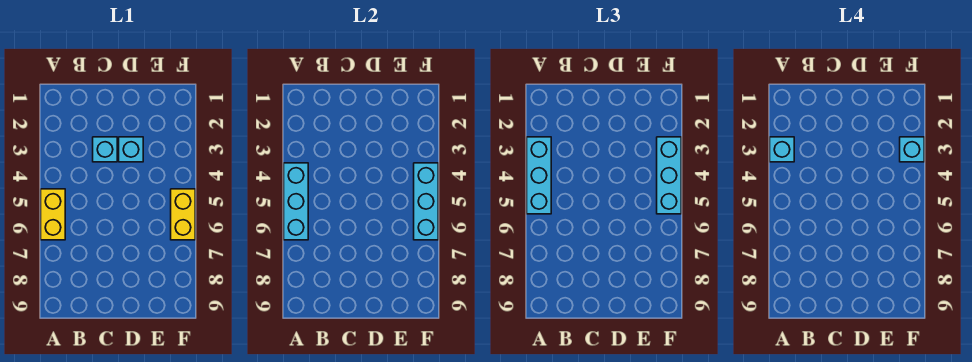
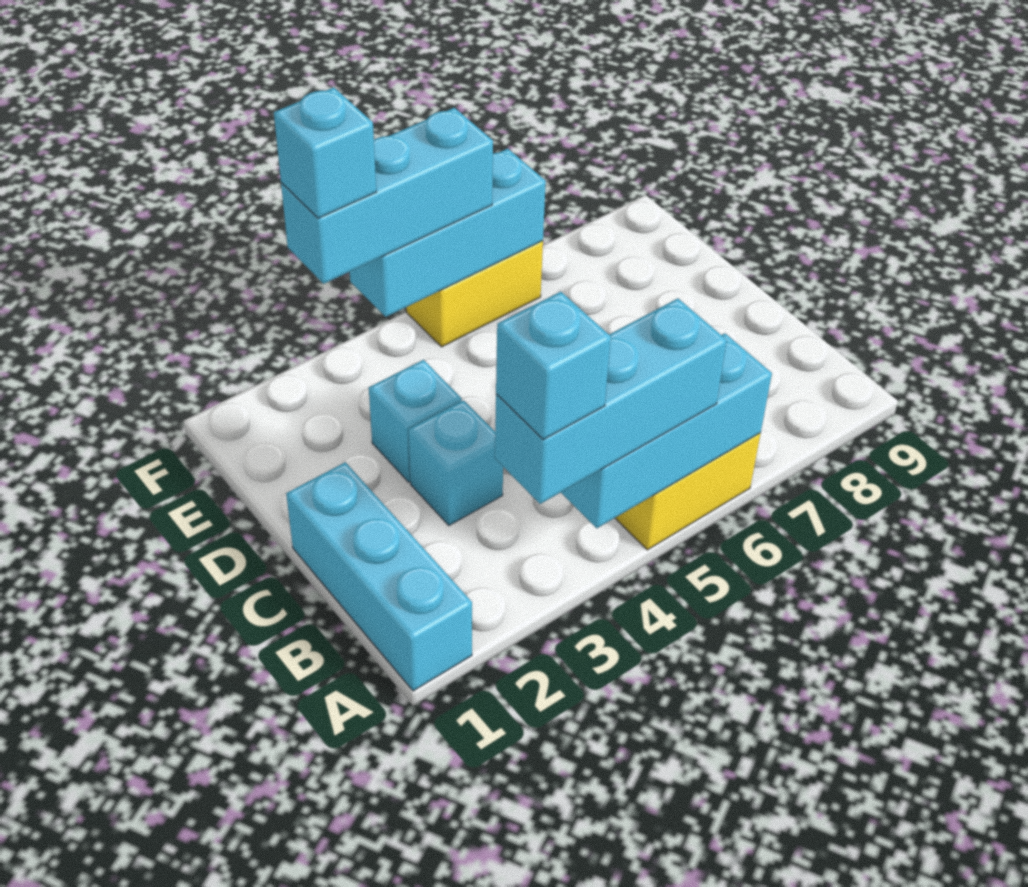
none -> cyan brick A1:C1 level 1

